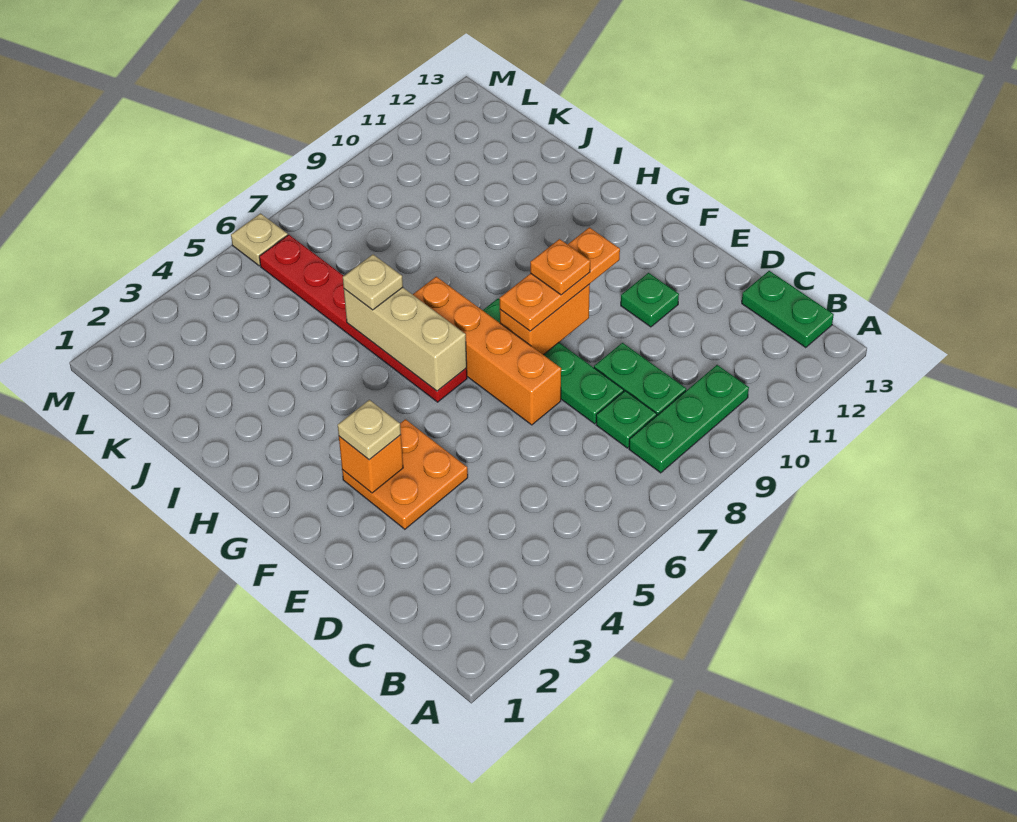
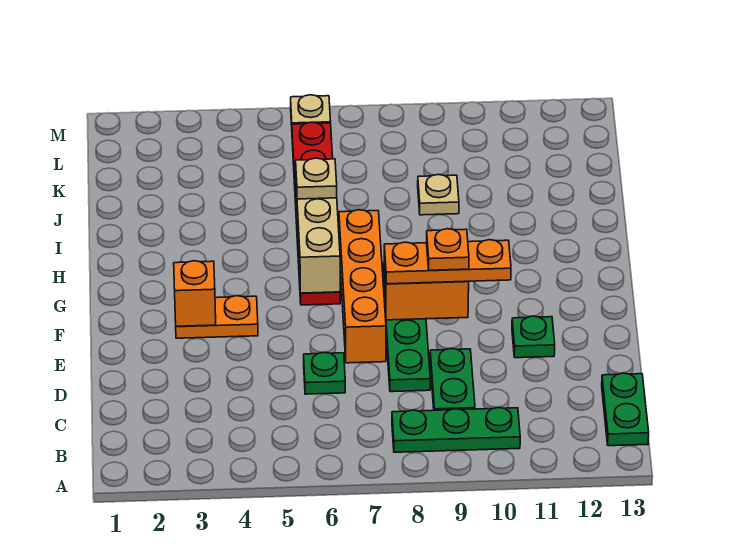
green plate C8 level 1 -> green plate D6 level 1
orange plate E3:F4 level 1 -> orange plate F3:F4 level 1
tan plate F3 level 3 -> tan plate J9 level 1

